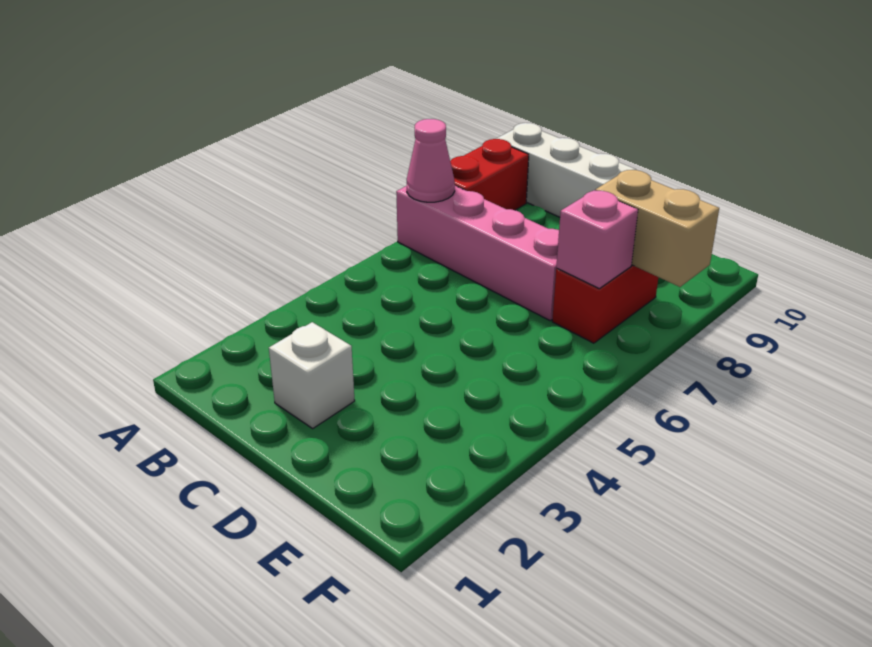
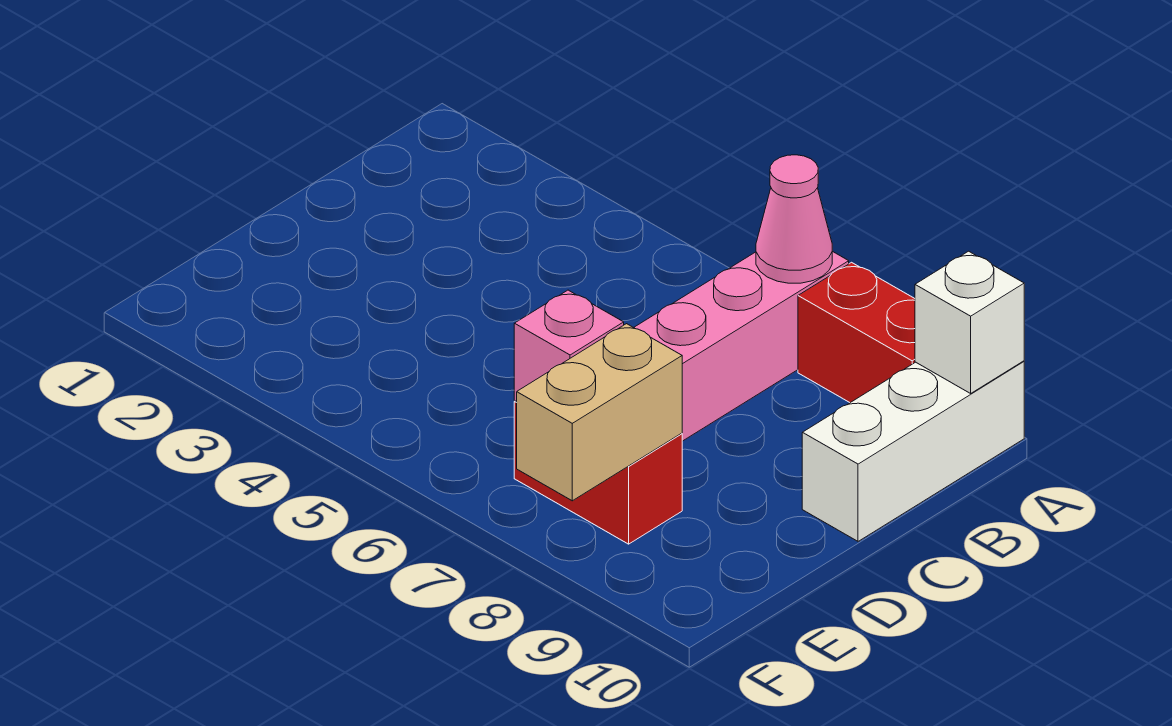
white brick C2 level 1 -> white brick A10 level 2

